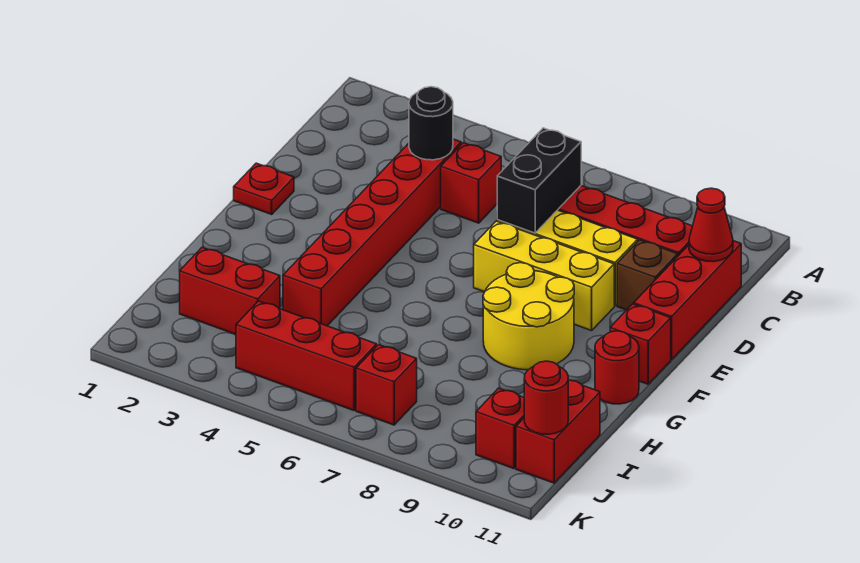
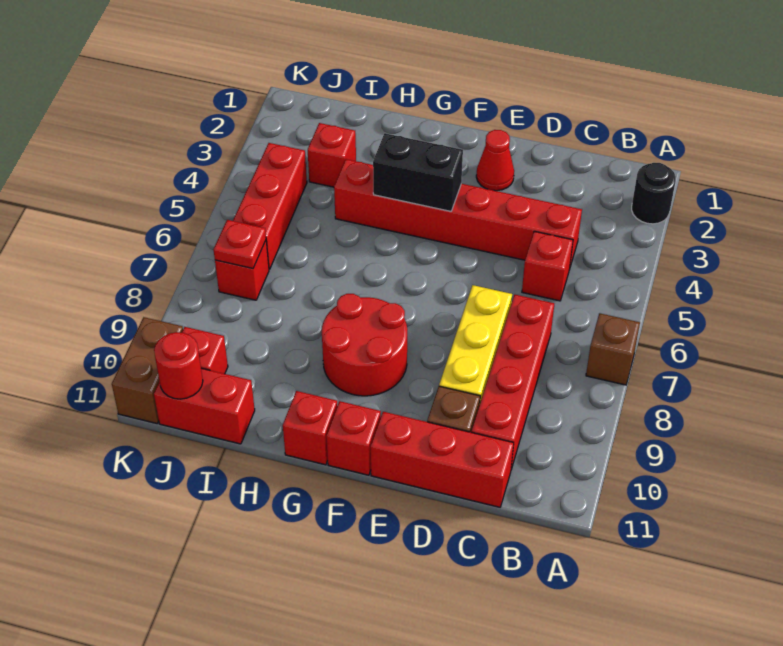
none -> brown brick A7 level 1
black round brick C4 level 2 -> black round brick A2 level 1
black brick C7:D7 level 2 -> black brick F4:G4 level 2
red cone C11 level 2 -> red cone E2 level 1
red plate E1 level 1 -> red plate J7 level 2
yellow brick E7:E9 level 1 -> none
yellow round brick F8:G9 level 1 -> red round brick F8:G9 level 1
red round brick G11 level 1 -> red brick G11 level 1
red brick I2:I3 level 1 -> red brick I3 level 1
none -> brown brick K10:K11 level 1

